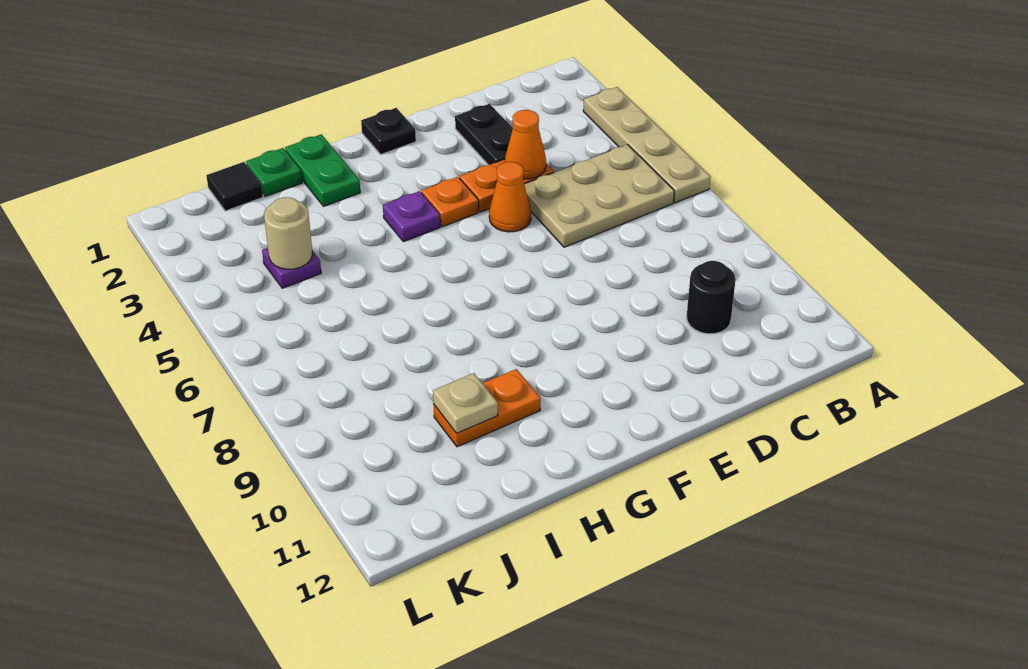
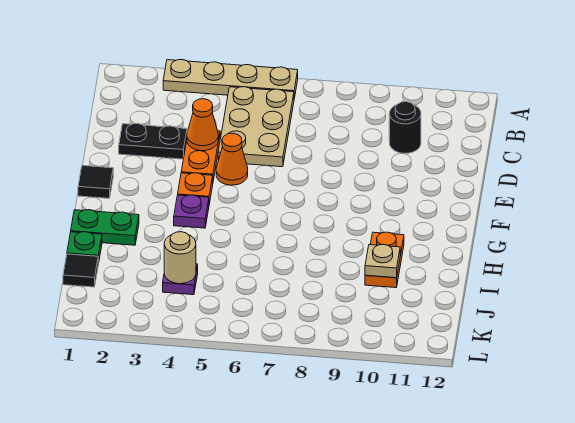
black plate F1 level 1 -> black tile F1 level 1

